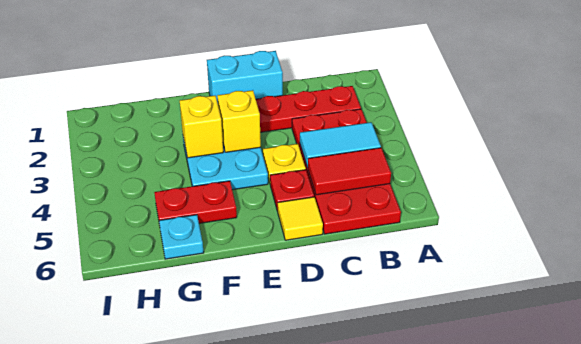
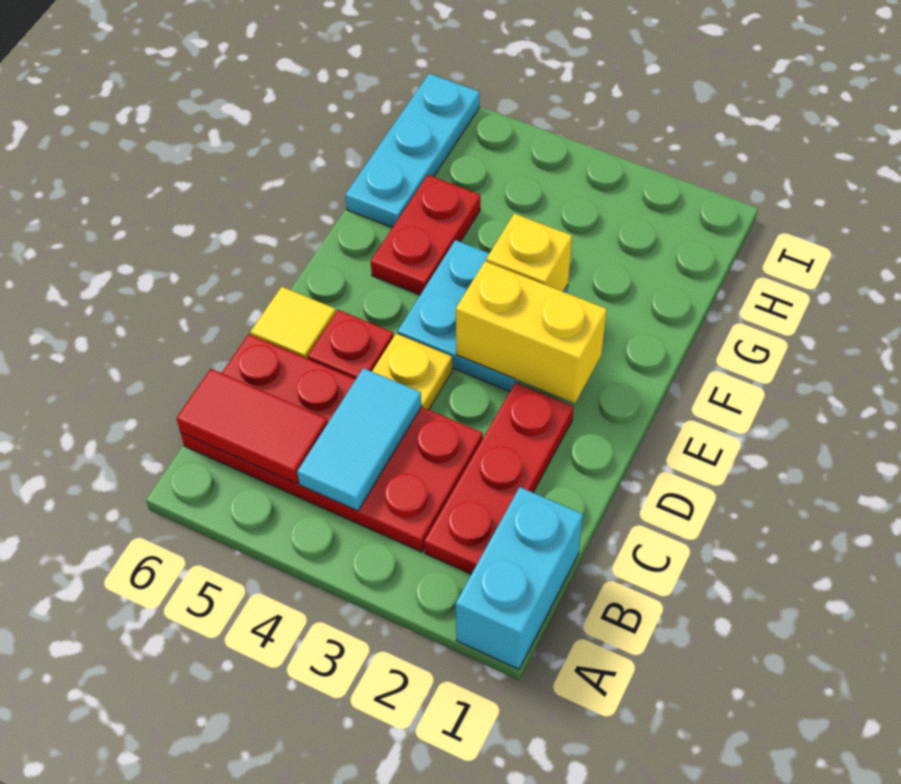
red tile B5:C5 level 2 -> red tile B5:B6 level 2
cyan brick D1:E1 level 1 -> cyan brick A1:B1 level 1
yellow brick E3 level 2 -> yellow brick E2:E3 level 2
cyan plate G6 level 1 -> cyan plate G6:I6 level 1

